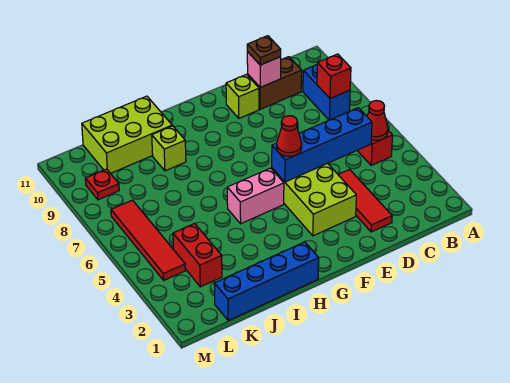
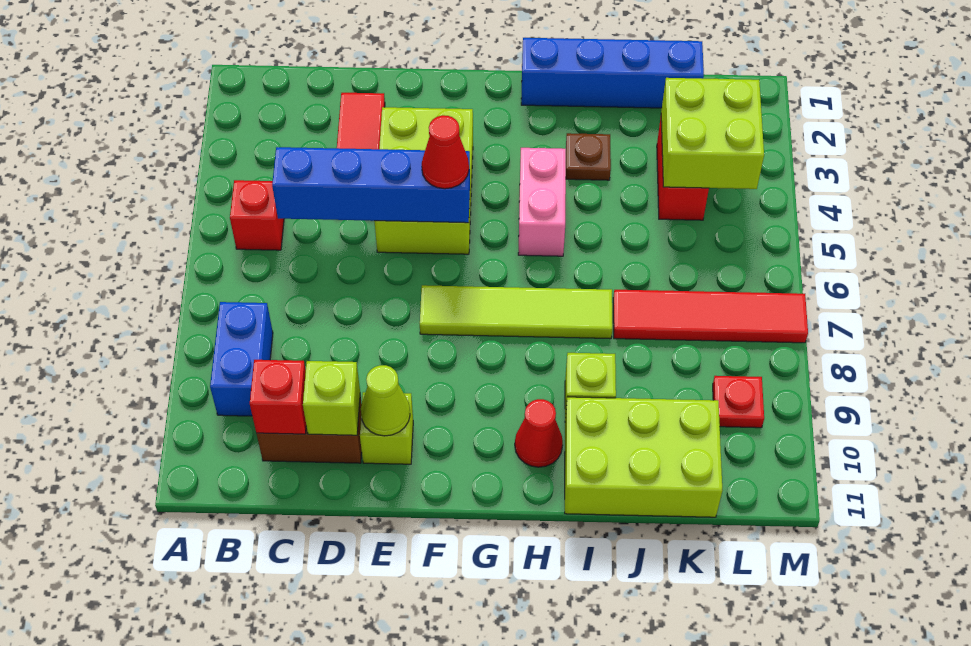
red cone B5 level 2 -> red cone H10 level 1
red brick B8 level 2 -> red brick C10 level 2
pink brick D10 level 2 -> lime brick D10 level 2
brown plate D10 level 3 -> brown plate I3 level 1
none -> lime cone E10 level 2
none -> lime tile F7:I7 level 1
pink brick G5:H5 level 1 -> pink brick H4:H5 level 1
none -> lime brick K3:L4 level 2
red tile L4:L7 level 1 -> red tile J7:M7 level 1

